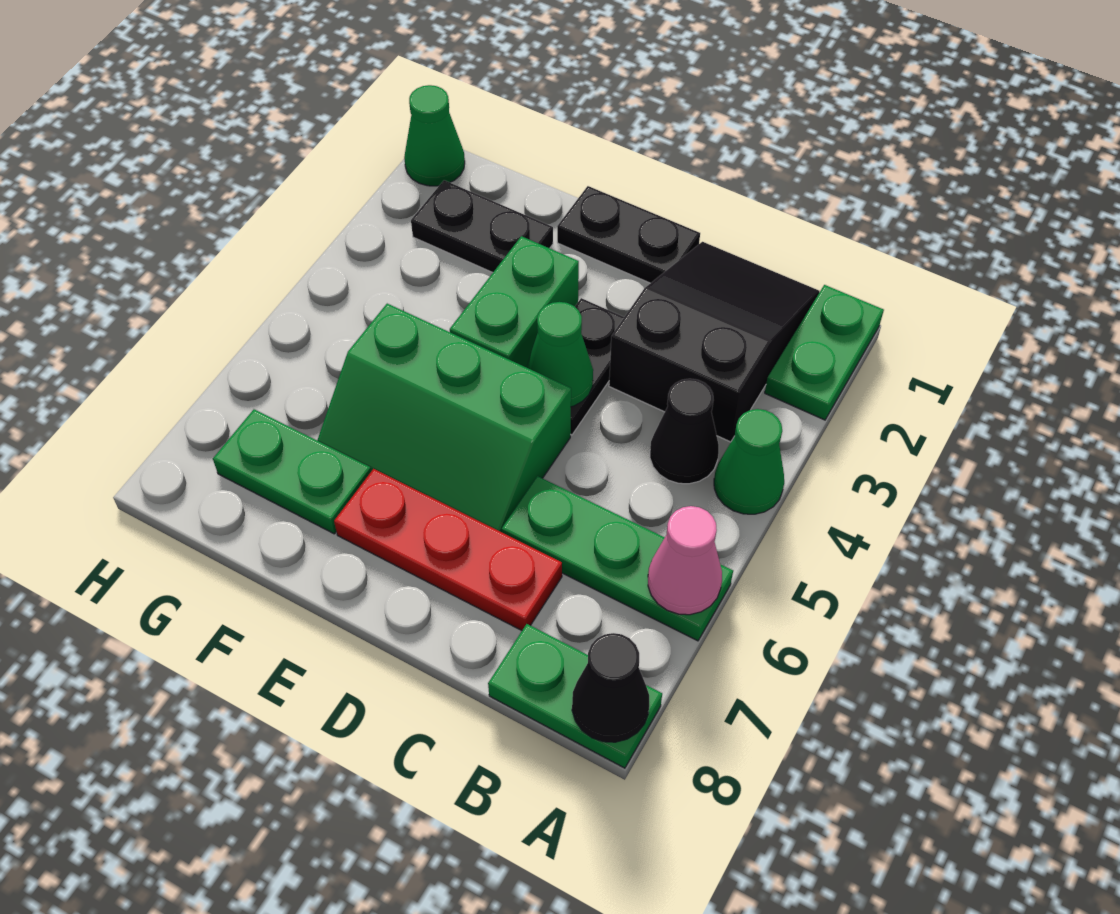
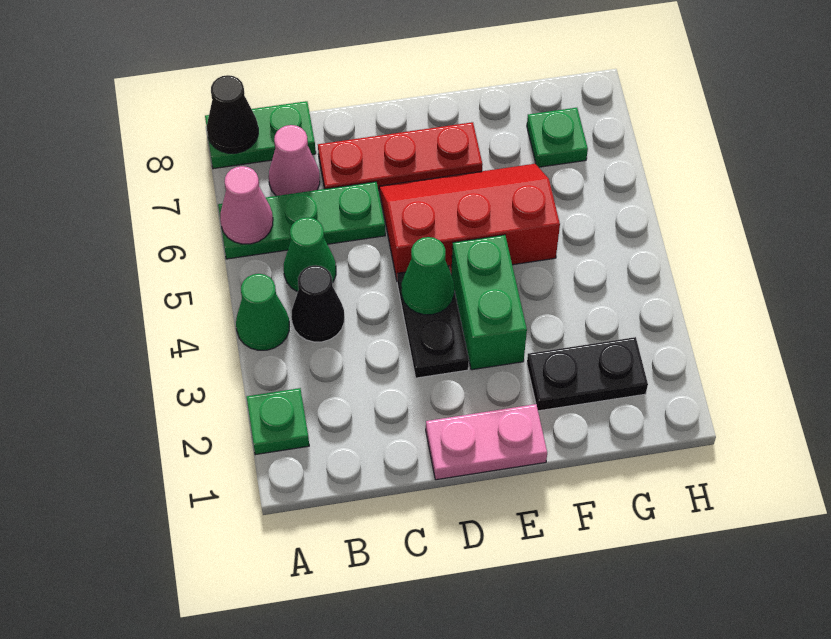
green plate A1:A2 level 1 -> green plate A2 level 1
black slope B1:C3 level 1 top 3 -> none
none -> pink cone B7 level 1
black plate D1:E1 level 1 -> pink plate D1:E1 level 1
green slope D5:F6 level 1 top 5 -> red slope D5:F6 level 1 top 5
green plate F7:G7 level 1 -> green plate G7 level 1
green cone H1 level 1 -> green cone B5 level 1

